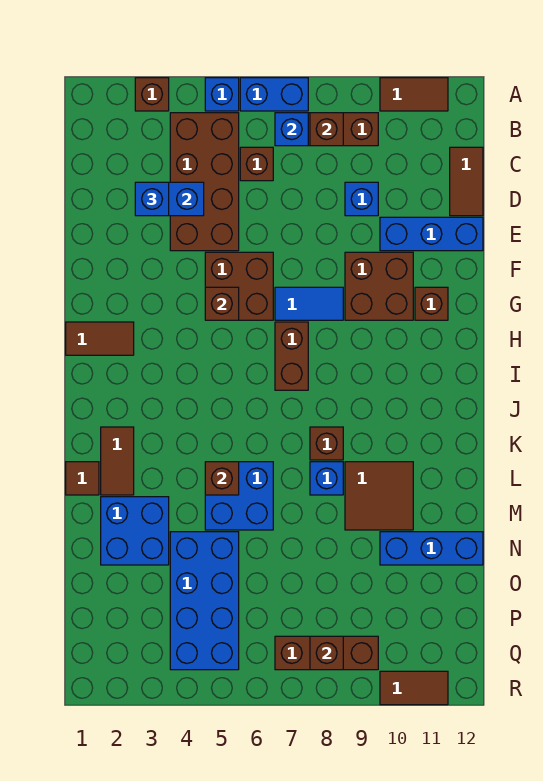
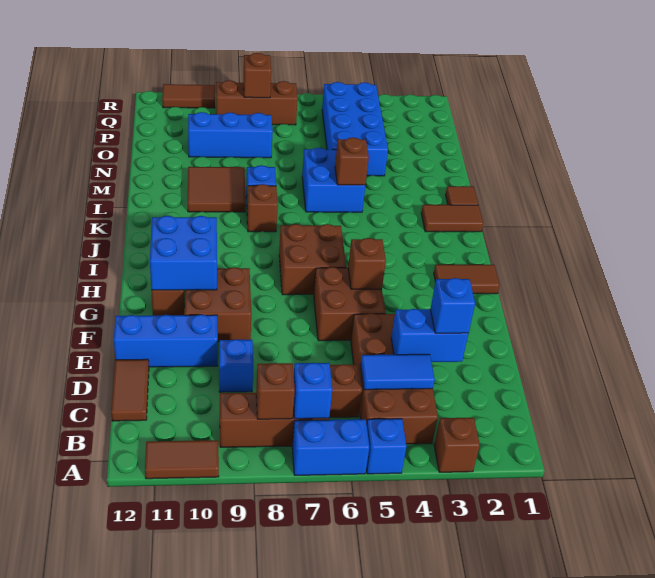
blue tile G7:G8 level 1 -> blue tile C4:C5 level 2
brown brick H7:I7 level 1 -> brown brick H6:I7 level 1
brown tile K2:L2 level 1 -> brown tile K1:K2 level 1
blue brick M2:N3 level 1 -> blue brick G10:H11 level 2
blue brick N10:N12 level 1 -> blue brick O8:O10 level 1

